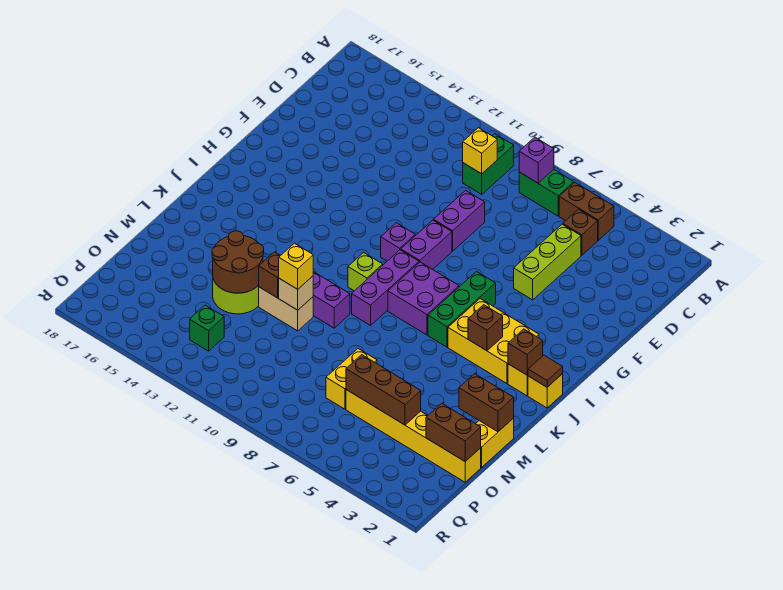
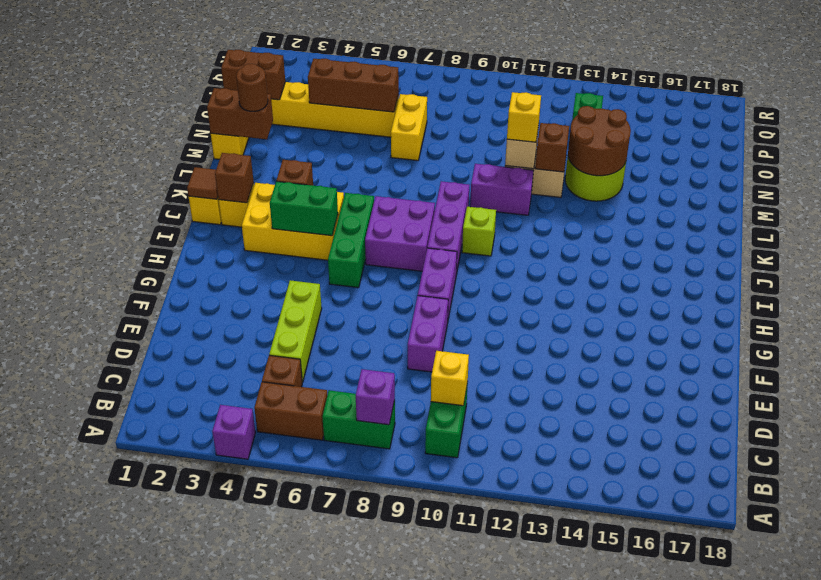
purple brick H10 level 1 -> purple brick A4 level 1
none -> green brick I4:I5 level 2
none -> brown round brick M2 level 3

